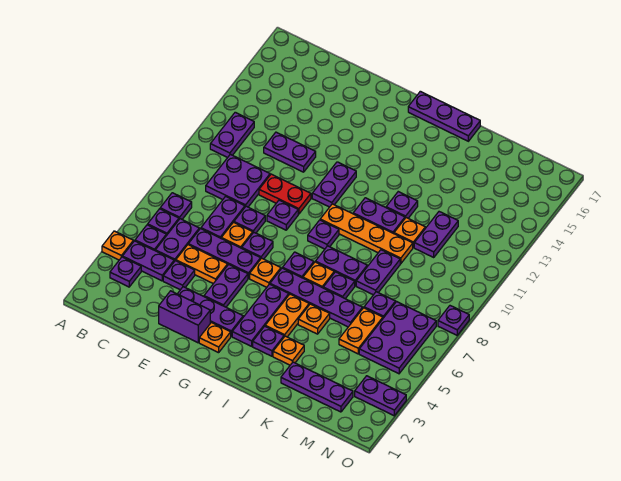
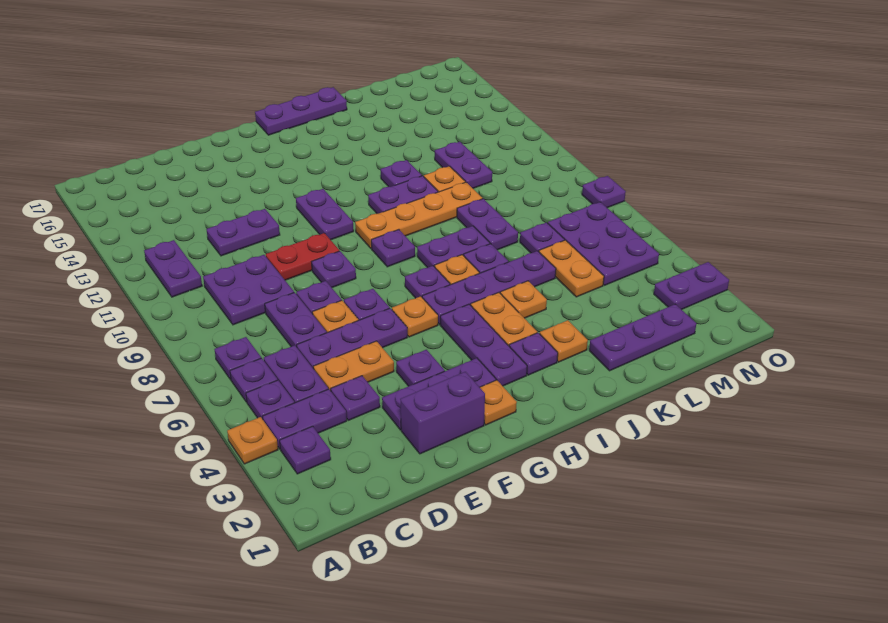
purple plate F4:F5 level 1 -> purple plate F4 level 1

